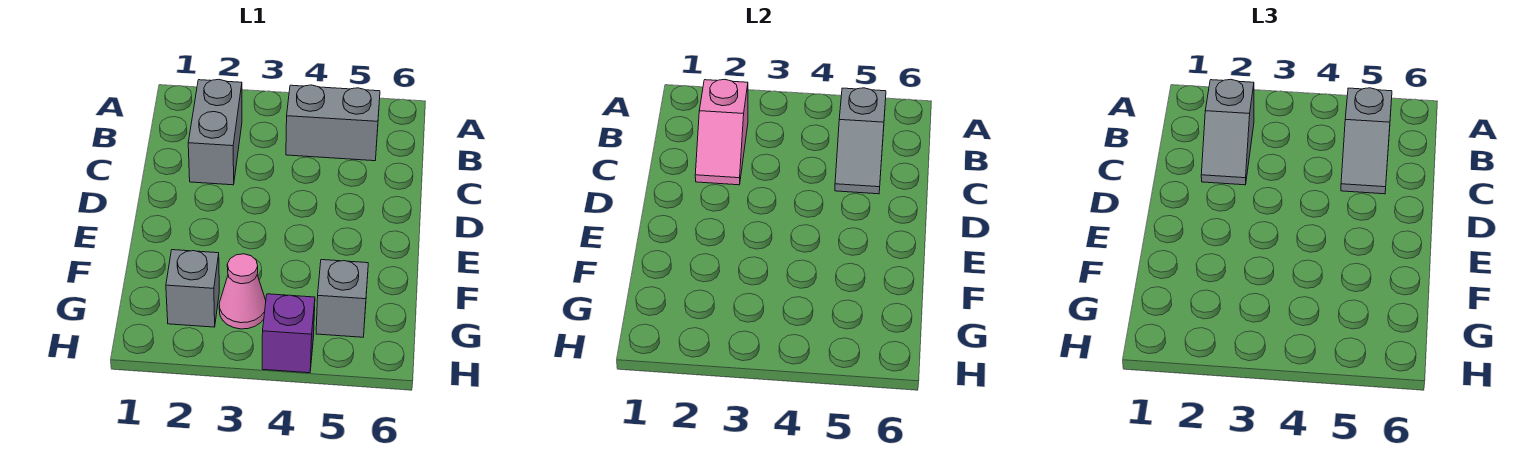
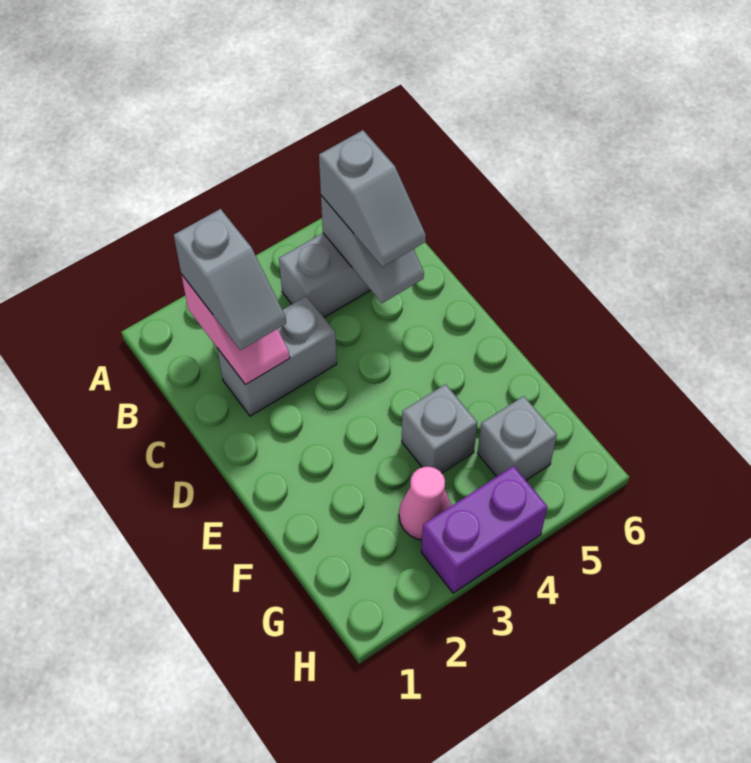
grey brick B2:C2 level 1 -> grey brick C2:C3 level 1
grey brick G2 level 1 -> grey brick F4 level 1
purple brick H4 level 1 -> purple brick H3:H4 level 1

